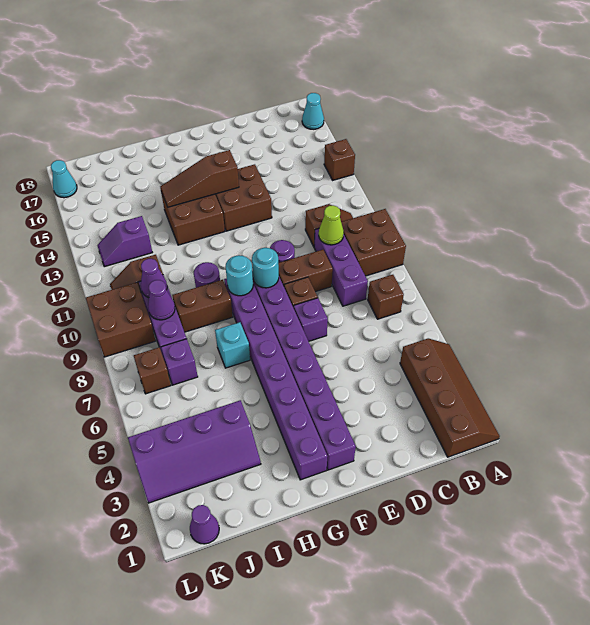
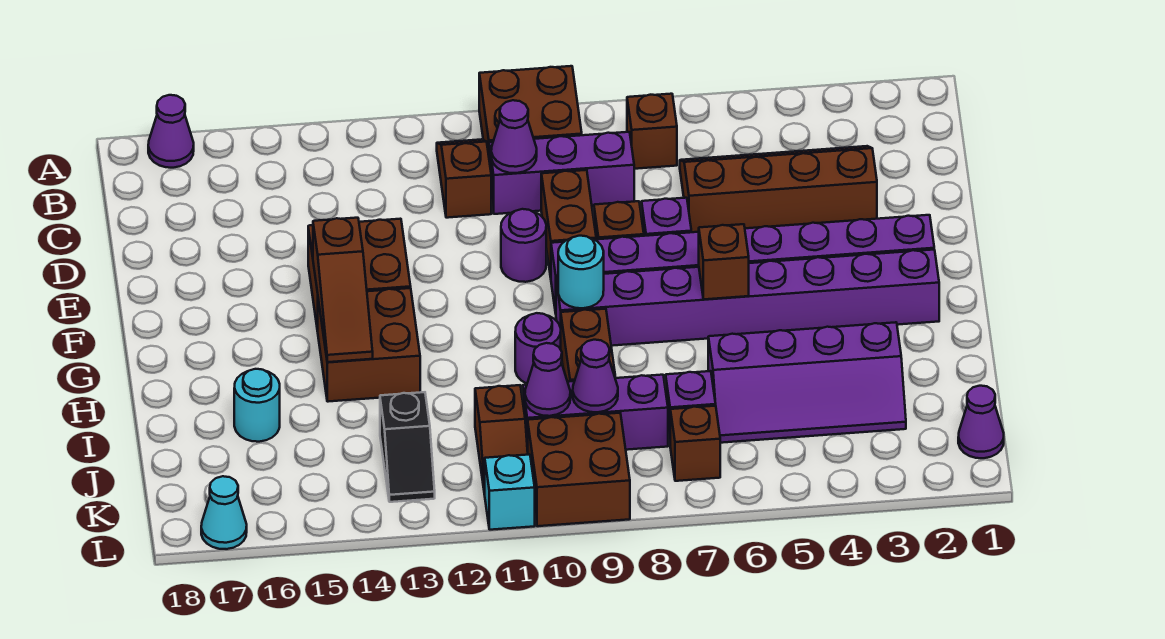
brown slope A1:B4 level 1 top B -> brown slope C3:D6 level 1 top D
brown brick A14 level 1 -> brown brick G6 level 2
cyan cone A17 level 1 -> purple cone A17 level 1
lime cone C10 level 2 -> purple cone C10 level 2
cyan round brick F9 level 2 -> cyan round brick I16 level 1
cyan brick H7 level 1 -> cyan brick L11 level 1
purple slope I3:L4 level 1 top 4 -> purple slope I3:J6 level 1 top I
purple slope J13:K13 level 1 top J -> black slope J13:K13 level 1 top J

